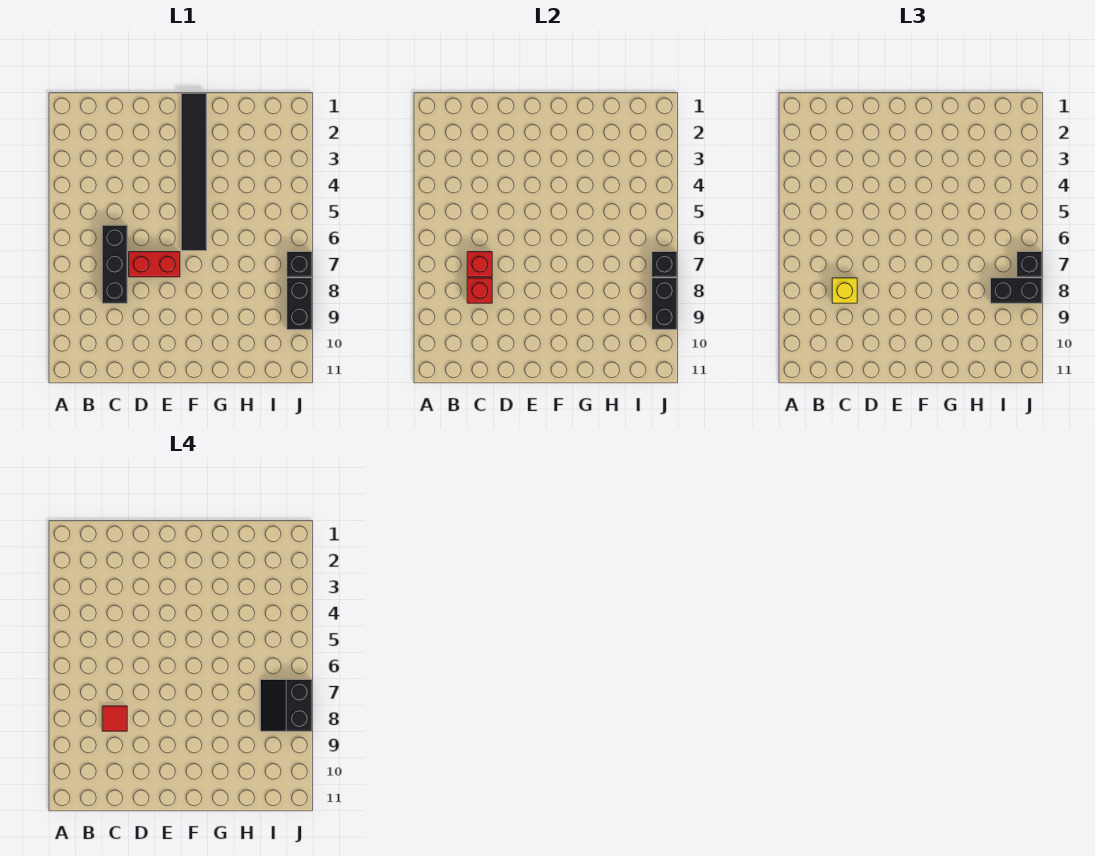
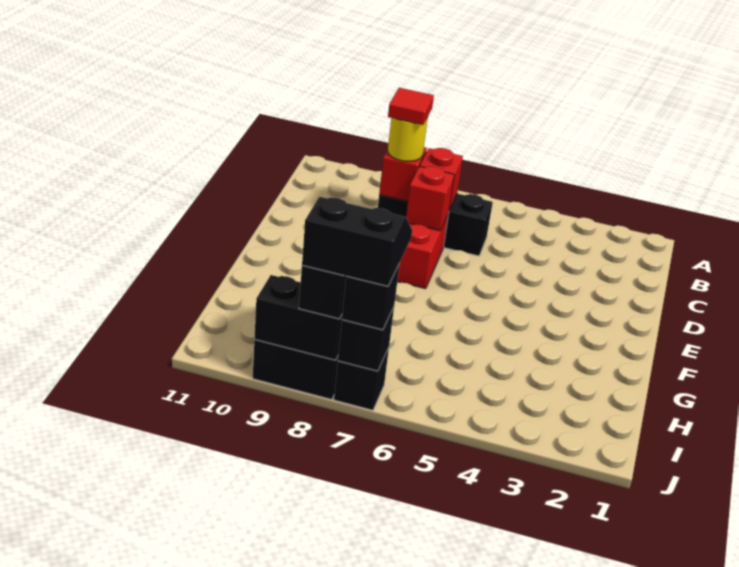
yellow brick C8 level 3 -> yellow round brick C8 level 3
none -> red brick D7 level 2
black tile F1:F6 level 1 -> none

